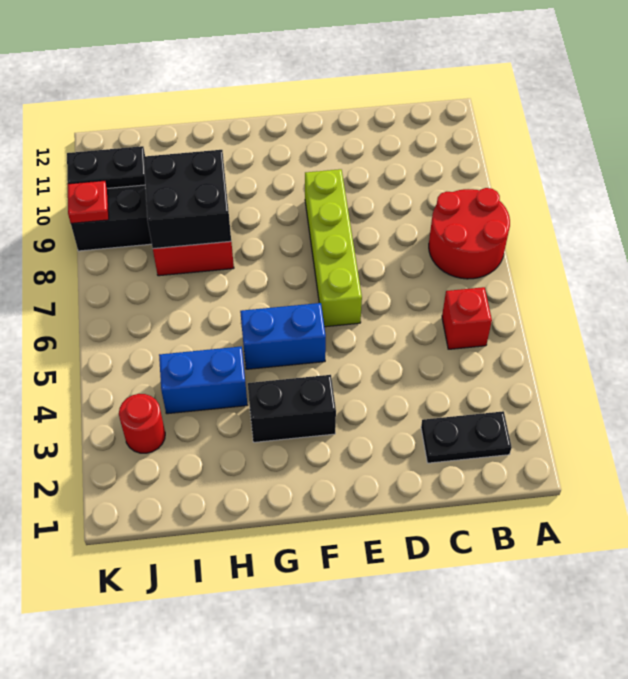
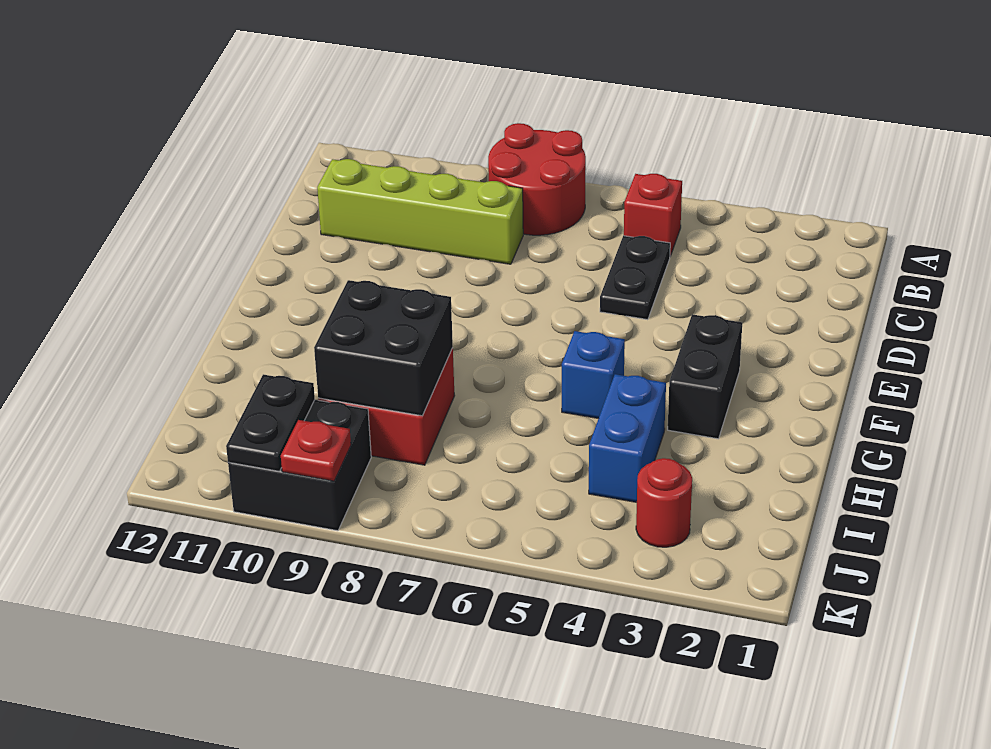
black plate B2:C2 level 1 -> black plate C5:D5 level 1
lime brick E6:E9 level 1 -> lime brick C8:C11 level 1
blue brick F5:G5 level 1 -> blue brick G5 level 1

